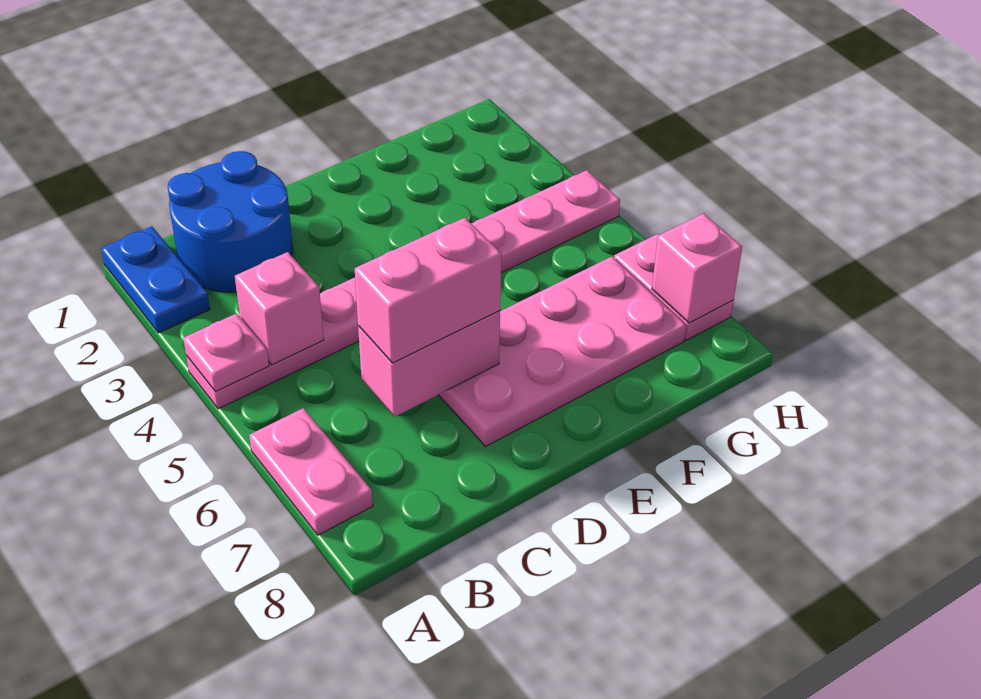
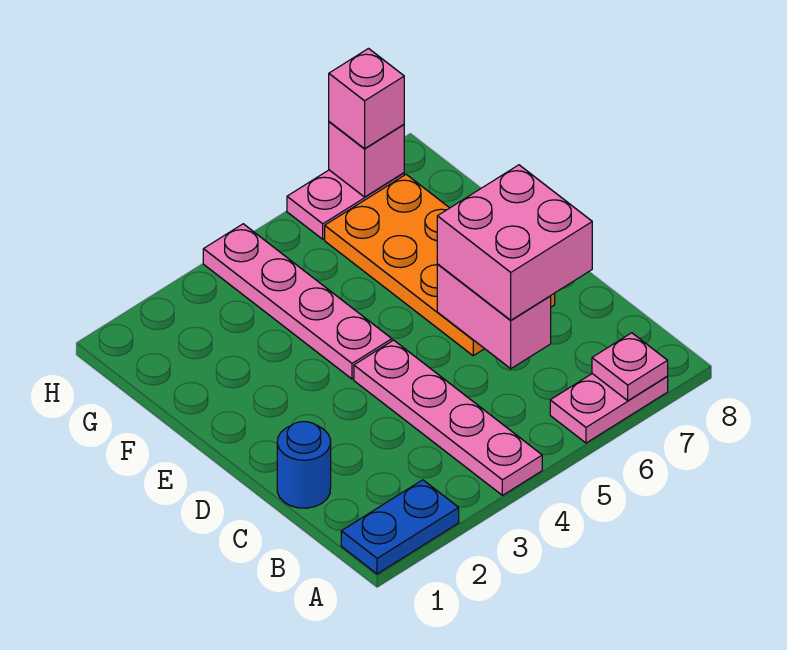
pink plate A4 level 2 -> pink plate A7 level 2
blue round brick B1:C2 level 1 -> blue round brick C1 level 1
pink brick B4 level 2 -> pink brick H7 level 3
pink brick C6:D6 level 3 -> pink brick C6:D7 level 3
pink plate D6:G7 level 1 -> orange plate D6:G7 level 1

